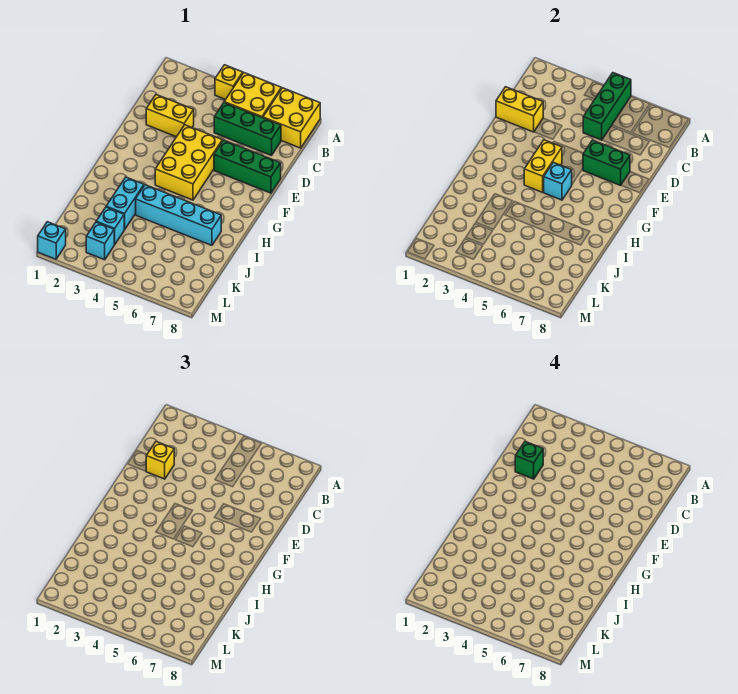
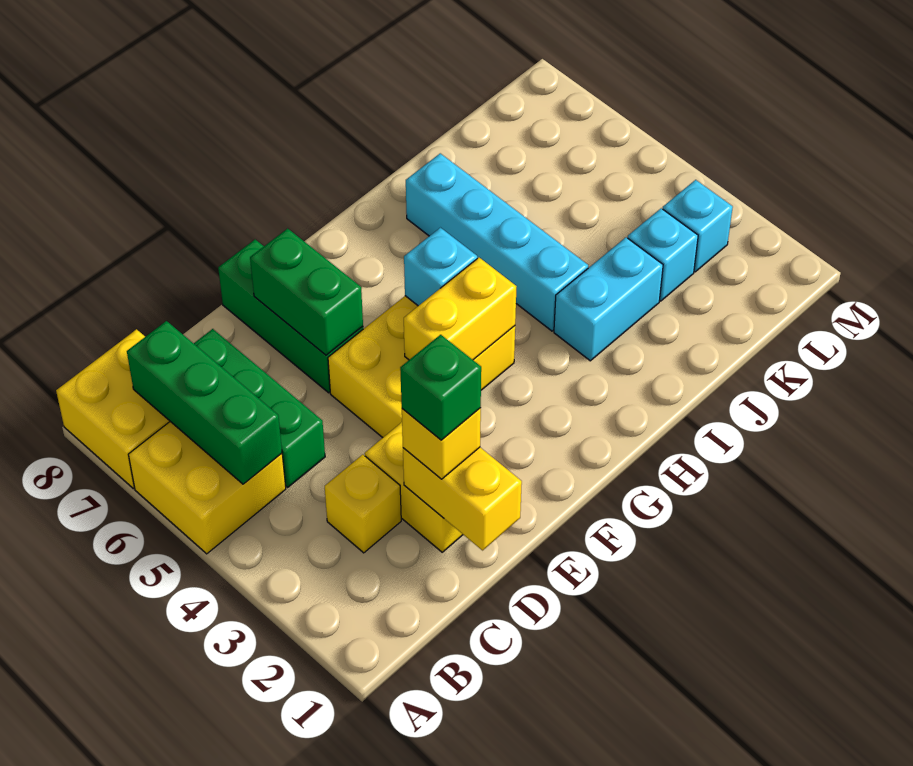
yellow brick A4 level 1 -> yellow brick C3 level 1
green brick A5:C5 level 2 -> green brick B5:B7 level 2
cyan brick M1 level 1 -> none

